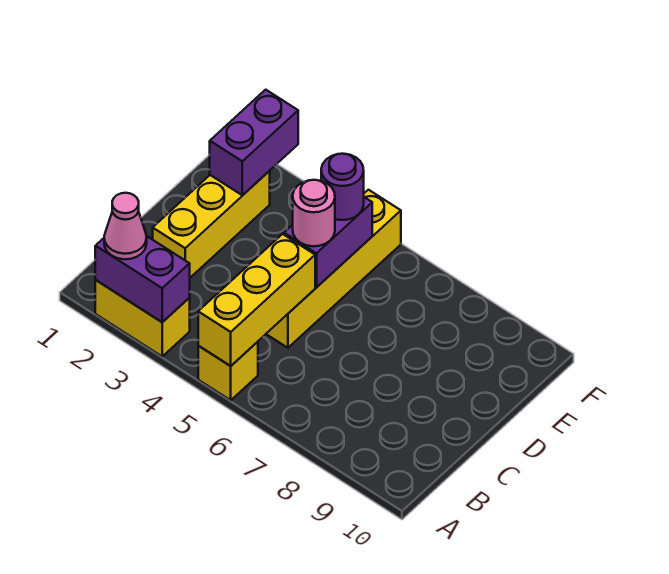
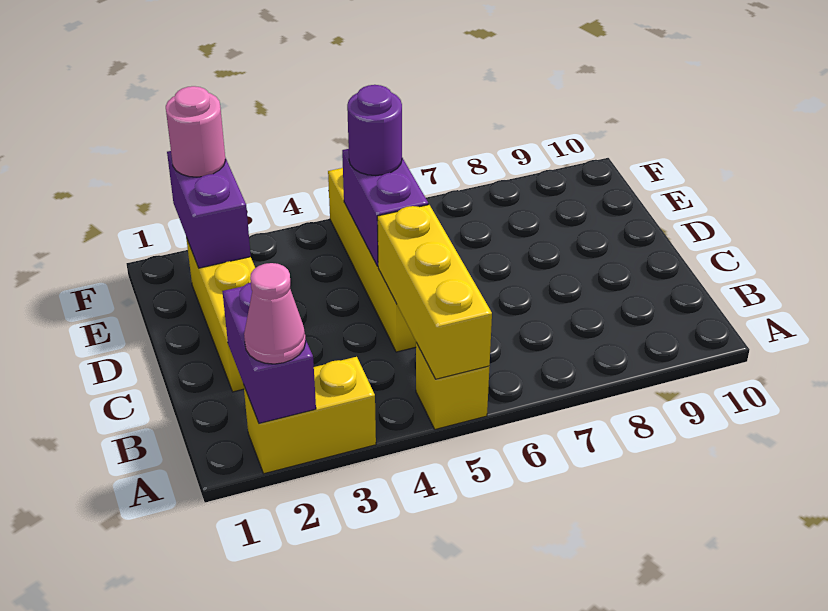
purple brick A2:A3 level 2 -> purple brick A2:B2 level 2
pink round brick D5 level 3 -> pink round brick F2 level 3

